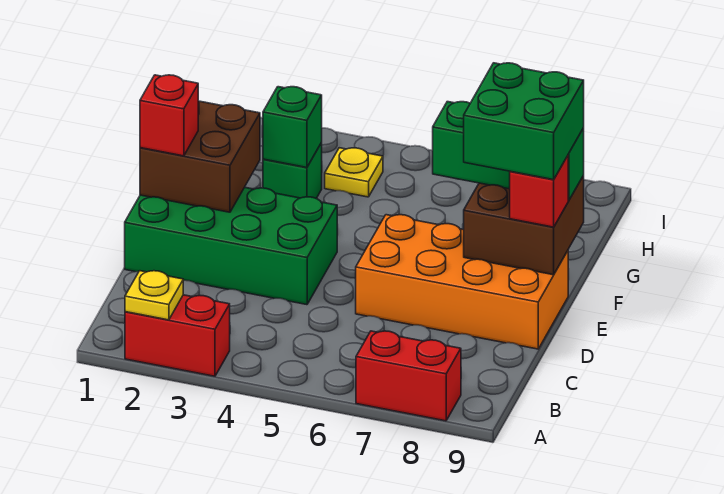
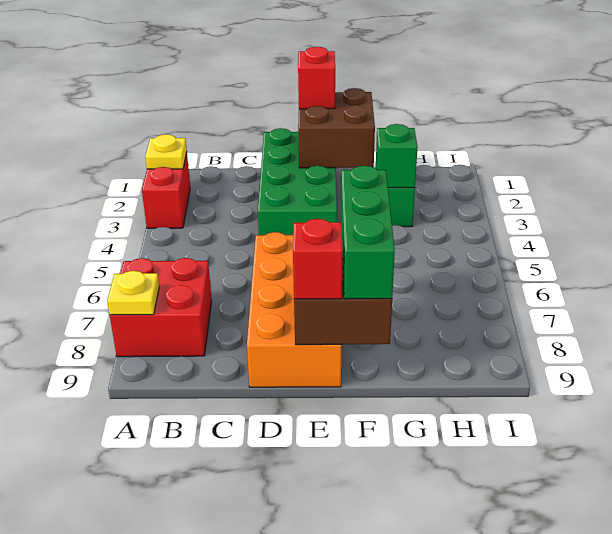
red brick A7:A8 level 1 -> red brick A7:B8 level 1
green brick E8:F9 level 4 -> none
yellow plate H4 level 1 -> yellow plate A8 level 2

